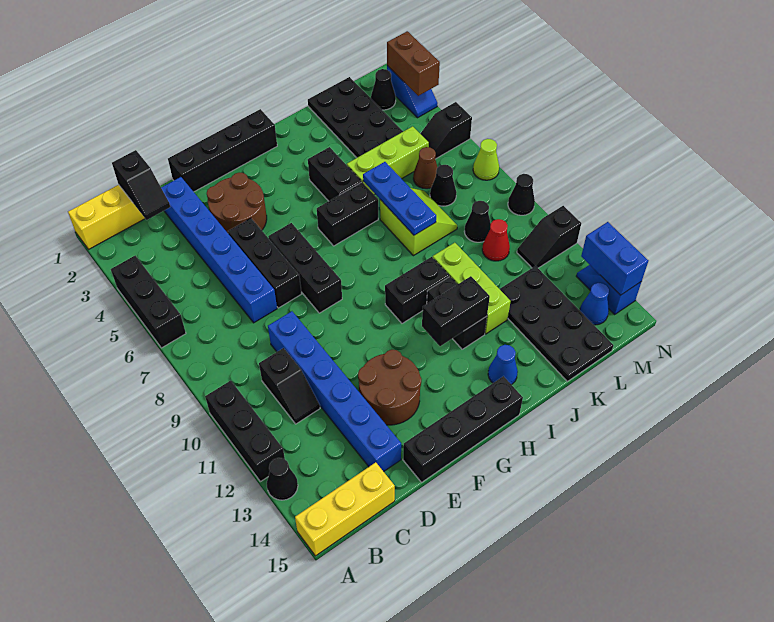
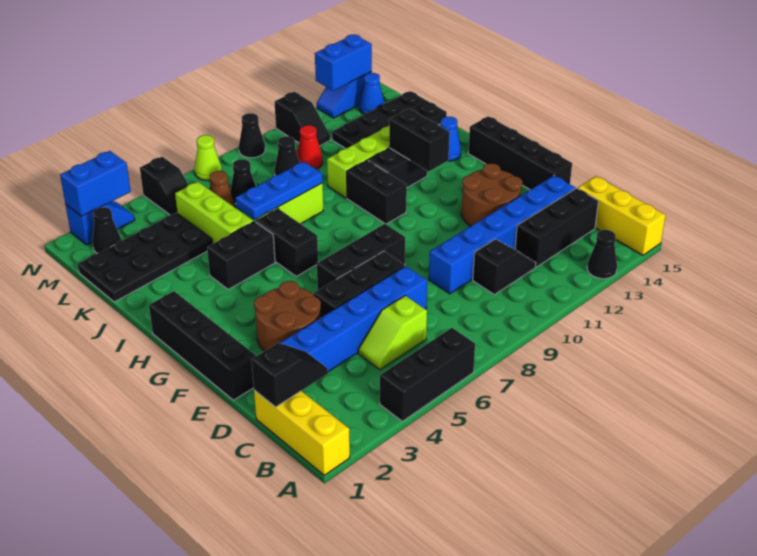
black brick A10:A12 level 1 -> black brick C12:C14 level 1
none -> lime slope C5:C6 level 1 top 6
brown brick N2:N3 level 2 -> blue brick N2:N3 level 2

